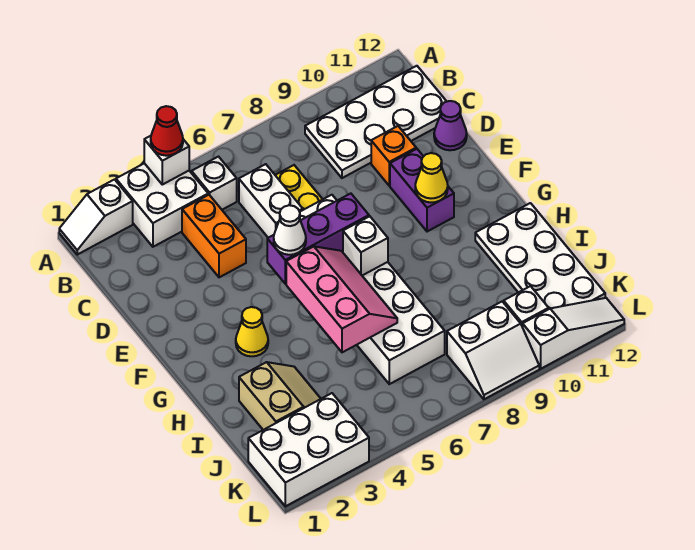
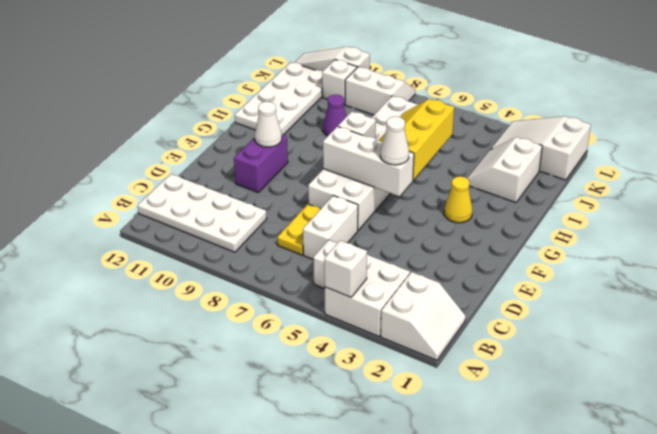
white slope A1:A2 level 1 top 2 -> white slope A1:B2 level 1 top 2
red cone A4 level 3 -> none
orange brick C4:D4 level 1 -> none
orange brick D10 level 1 -> none
purple cone D12 level 1 -> purple cone I9 level 1
purple brick F5:F7 level 2 -> white brick F5:F7 level 2
yellow cone F10 level 2 -> white cone F10 level 2
pink slope G5:I6 level 2 top 5 -> yellow slope G5:I6 level 2 top 5
tan slope I2:J3 level 1 top 2 -> white slope I2:J3 level 1 top 2
white brick K1:L3 level 1 -> white slope K1:L3 level 1 top 1

